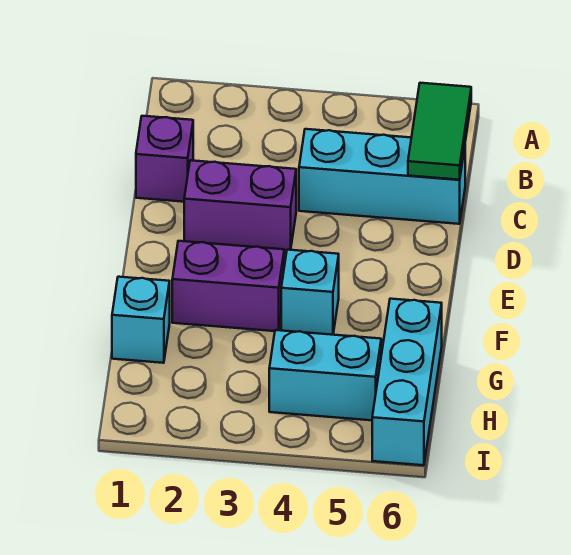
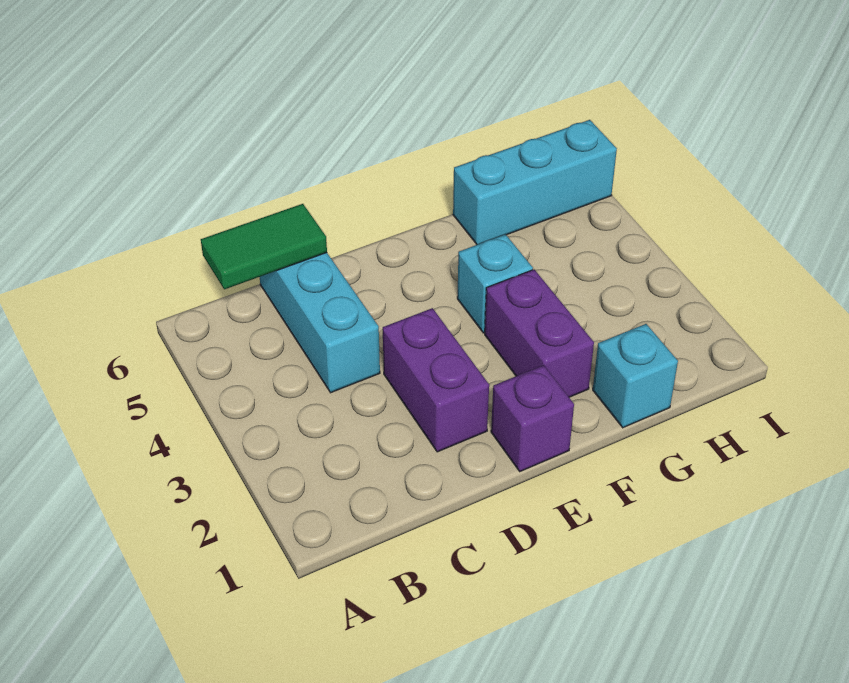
purple brick C1 level 1 -> purple brick E1 level 1
cyan brick H4:H5 level 1 -> none

